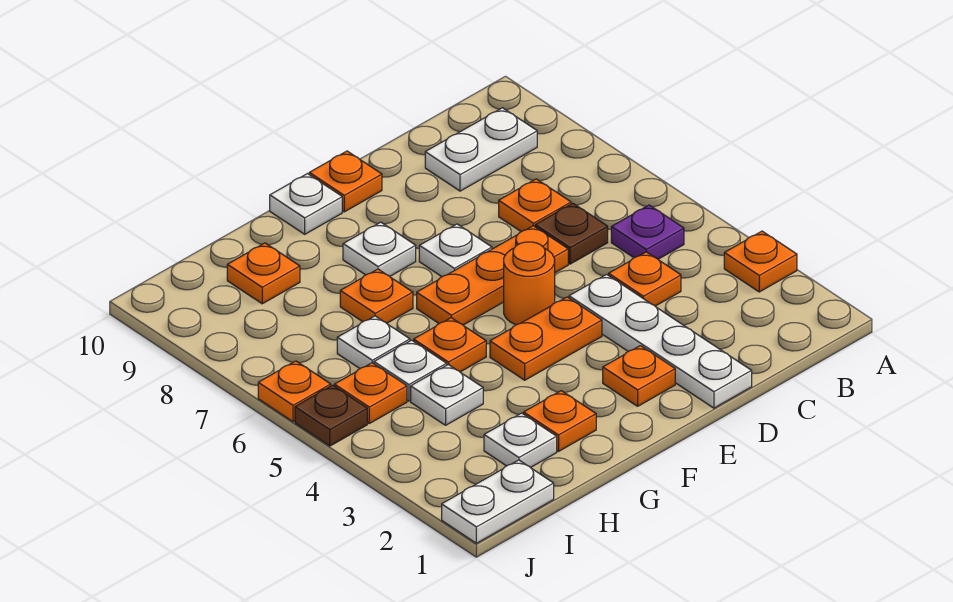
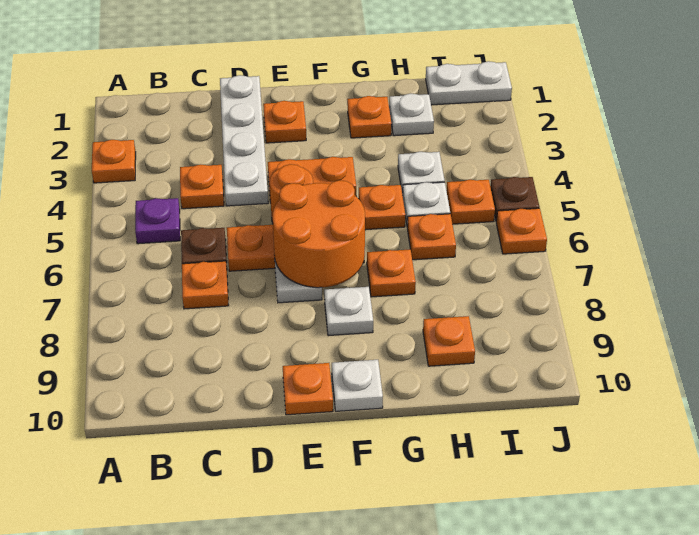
white plate B9:C9 level 1 -> none
none -> orange round brick E6:F7 level 2
white plate H6 level 1 -> orange plate H6 level 1

